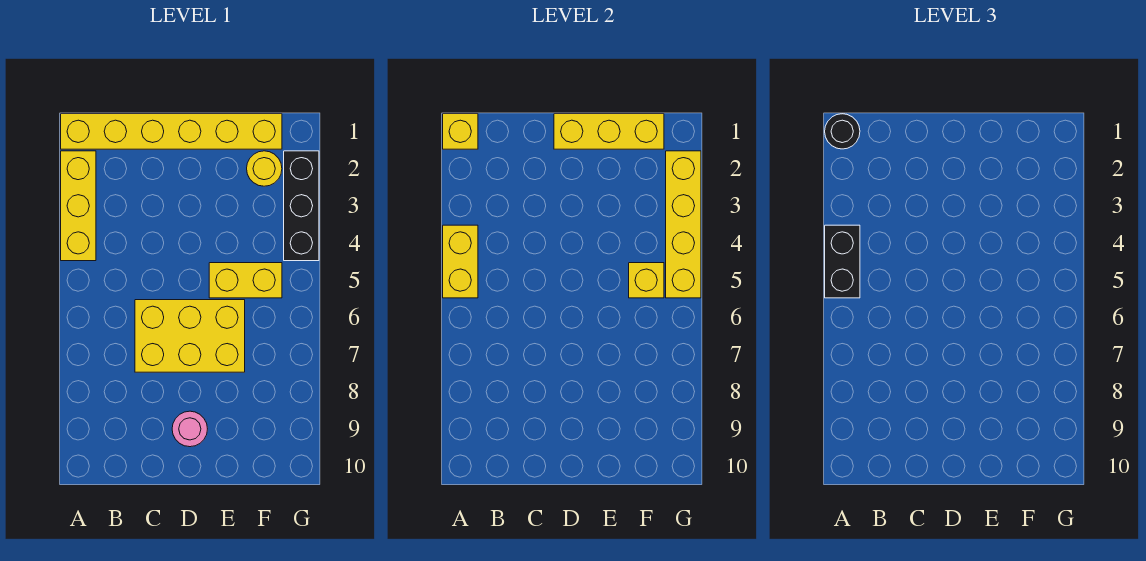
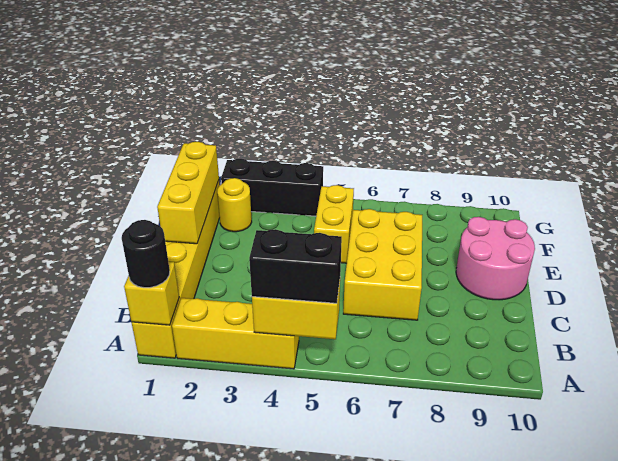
pink round brick D9 level 1 -> pink round brick D9:E10 level 1
yellow brick F5 level 2 -> none
yellow brick G2:G5 level 2 -> none

